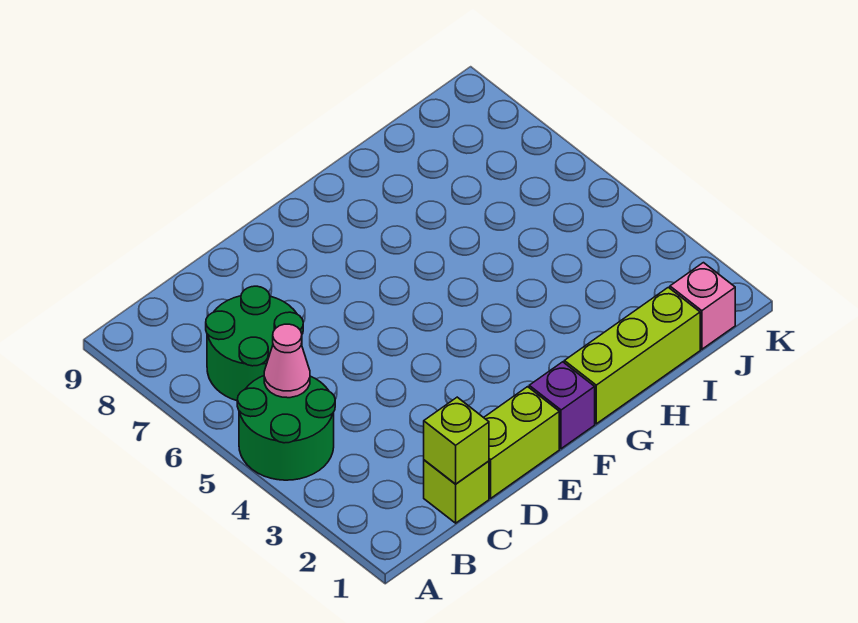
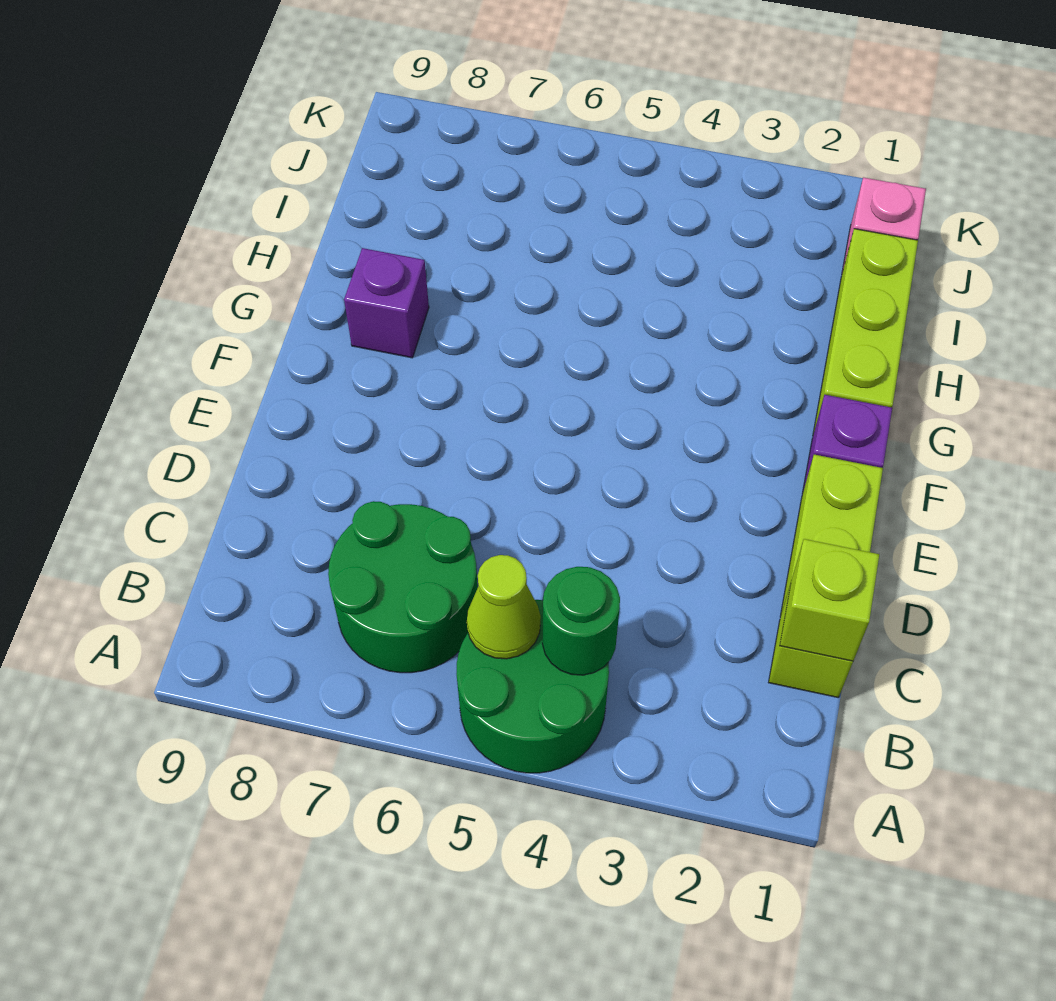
none -> green round brick B4 level 2
pink cone B5 level 2 -> lime cone B5 level 2
none -> purple brick G8 level 1

